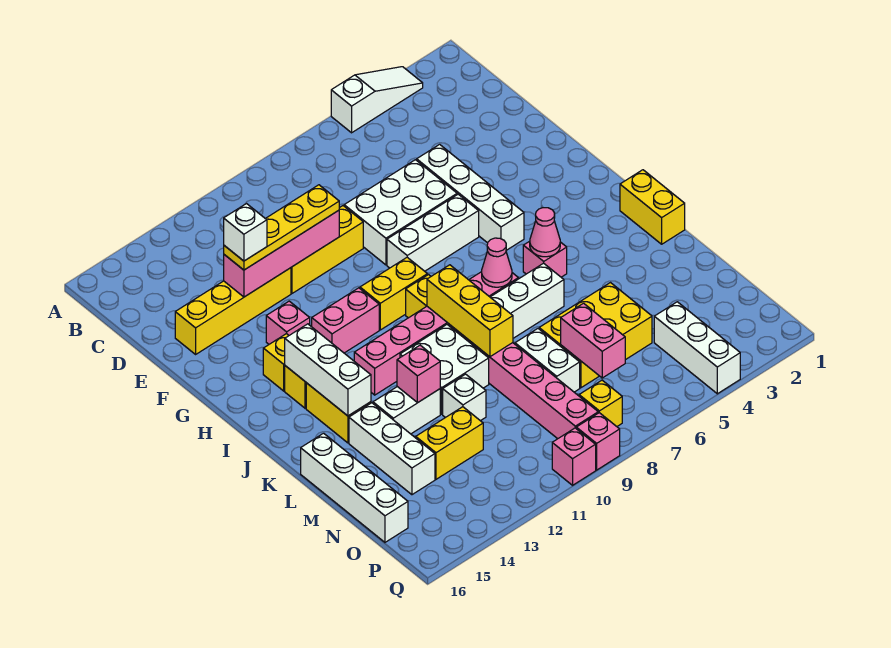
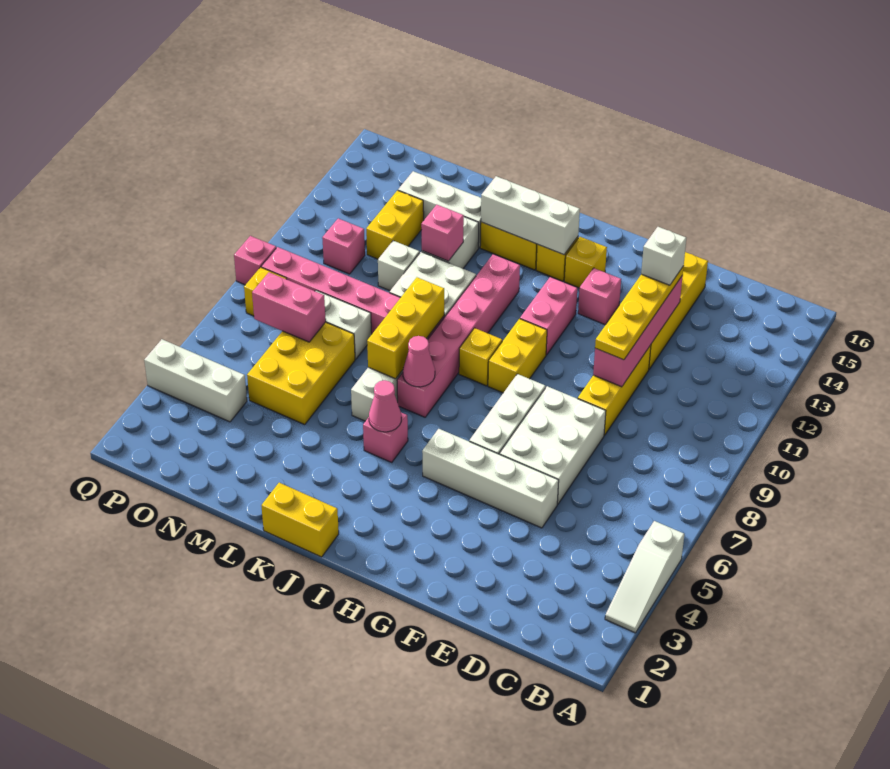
yellow brick J9:L9 level 2 -> yellow brick K7:K9 level 2
white brick L16:O16 level 1 -> none
pink brick Q10 level 1 -> pink brick O11 level 1

